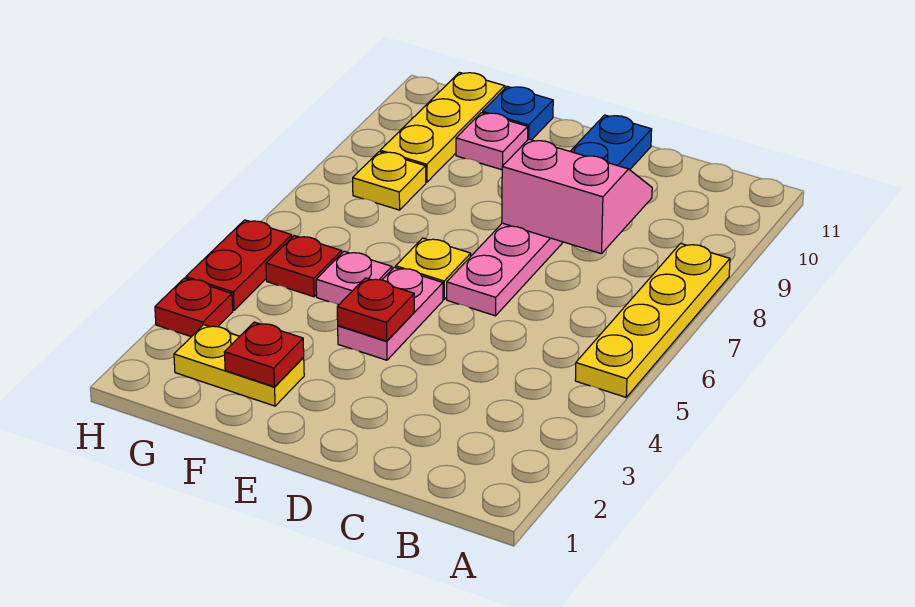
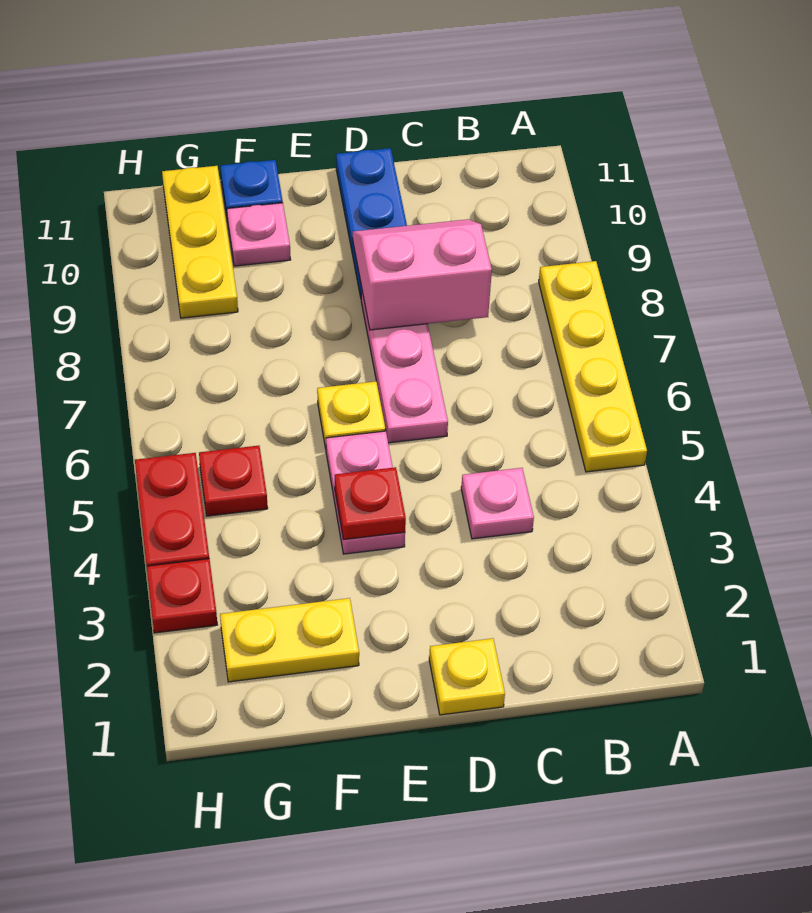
red plate F2 level 2 -> none
pink plate F5 level 1 -> pink plate C4 level 1
yellow plate G8 level 1 -> yellow plate D1 level 1

